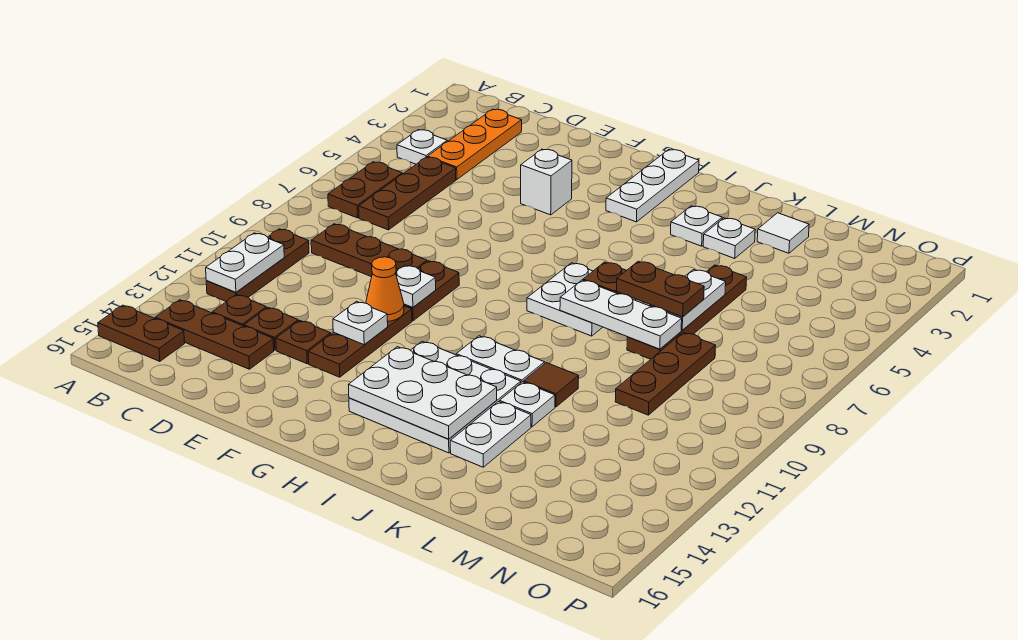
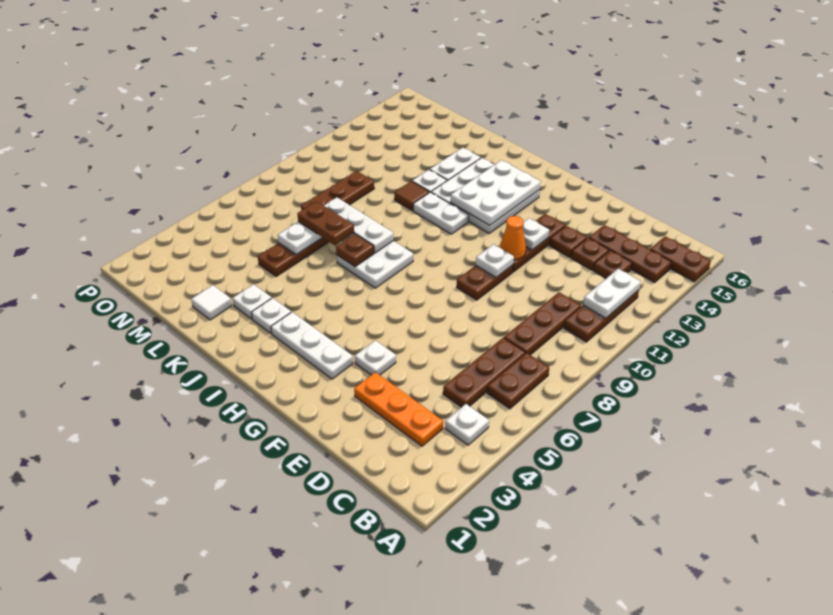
orange plate C2:C4 level 1 -> orange plate C3:E3 level 1
brown plate C9:E9 level 1 -> brown plate C8:C10 level 1
white brick F4 level 1 -> white plate F4 level 1
white plate H1:H3 level 1 -> white plate G3:I3 level 1
white plate H13:J14 level 2 -> white plate H12:I14 level 2

